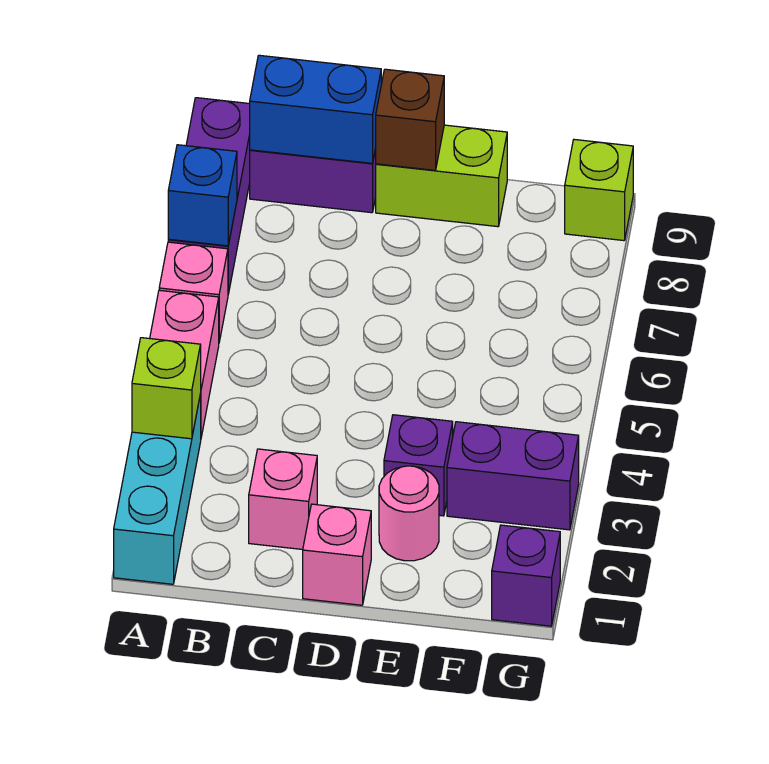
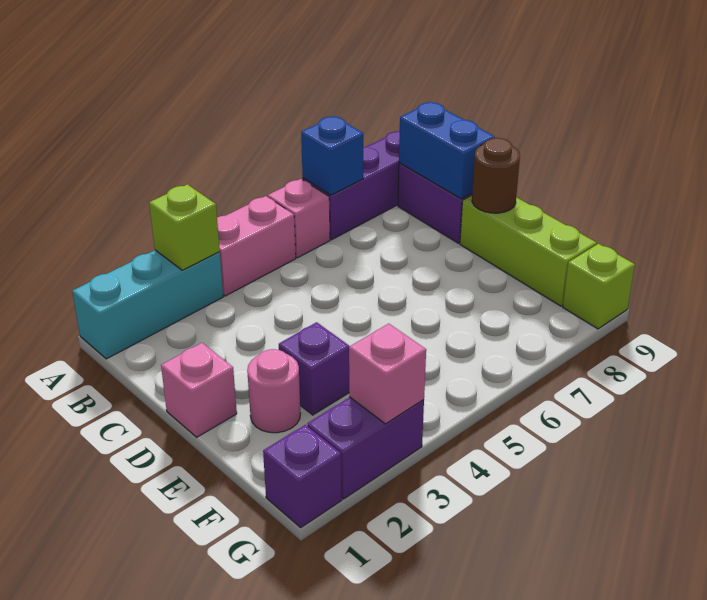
pink brick C2 level 1 -> pink brick G3 level 2
lime brick D9:E9 level 1 -> lime brick D9:F9 level 1
brown brick D9 level 2 -> brown round brick D9 level 2
purple brick F3:G3 level 1 -> purple brick G2:G3 level 1

